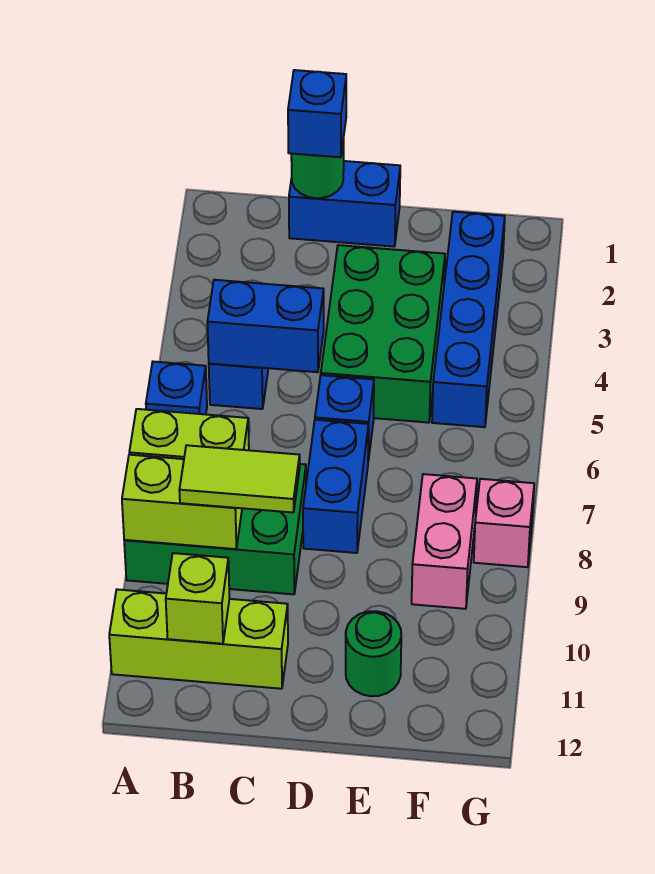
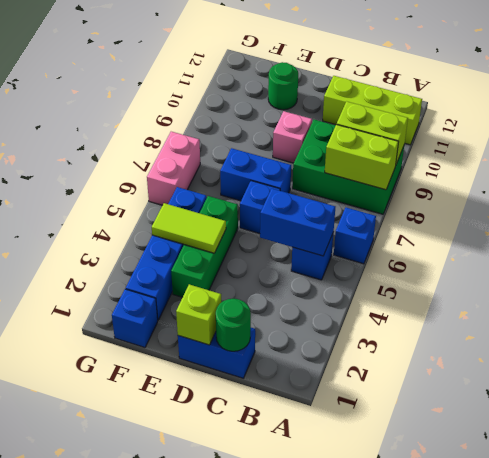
lime tile B9:C9 level 3 -> lime tile E4:F4 level 2
lime brick B11 level 2 -> lime brick D1 level 2
blue brick C1 level 3 -> blue brick F1 level 1
green brick D3:E5 level 1 -> green brick E3:E5 level 1
blue brick D7:D8 level 1 -> blue brick D7:E7 level 1
pink brick F8:F9 level 1 -> pink brick G6:G7 level 1
pink brick G8 level 1 -> pink brick D9 level 1

